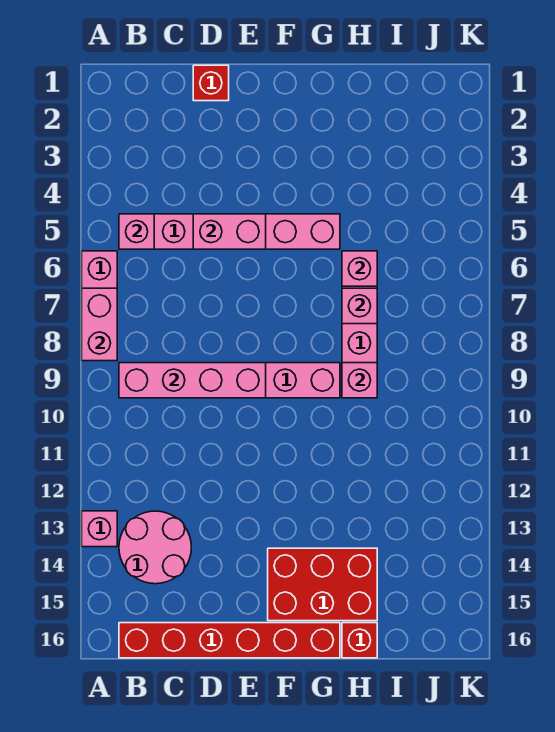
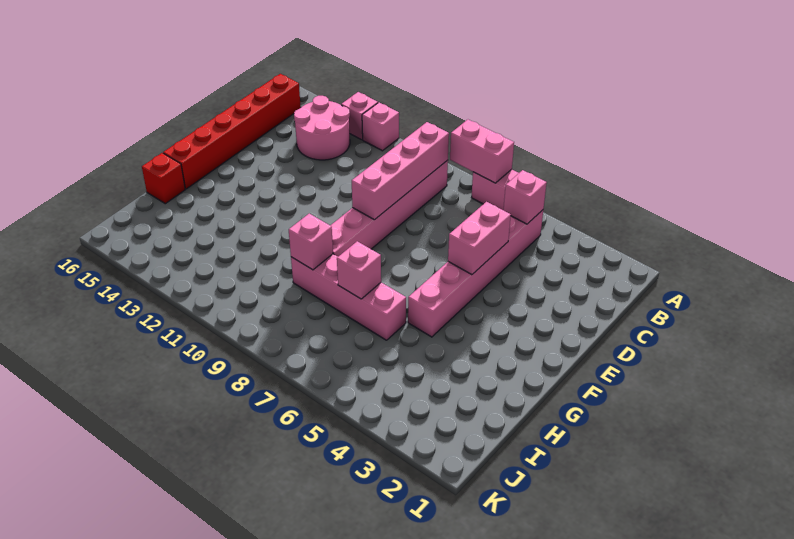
red brick D1 level 1 -> none
red brick F14:H15 level 1 -> none
pink brick H6 level 2 -> pink brick A12 level 1

